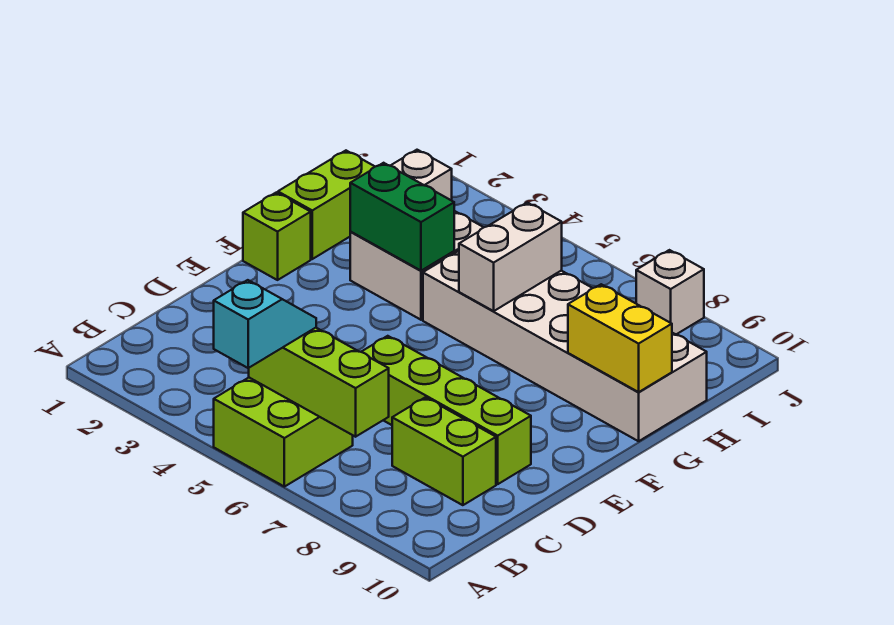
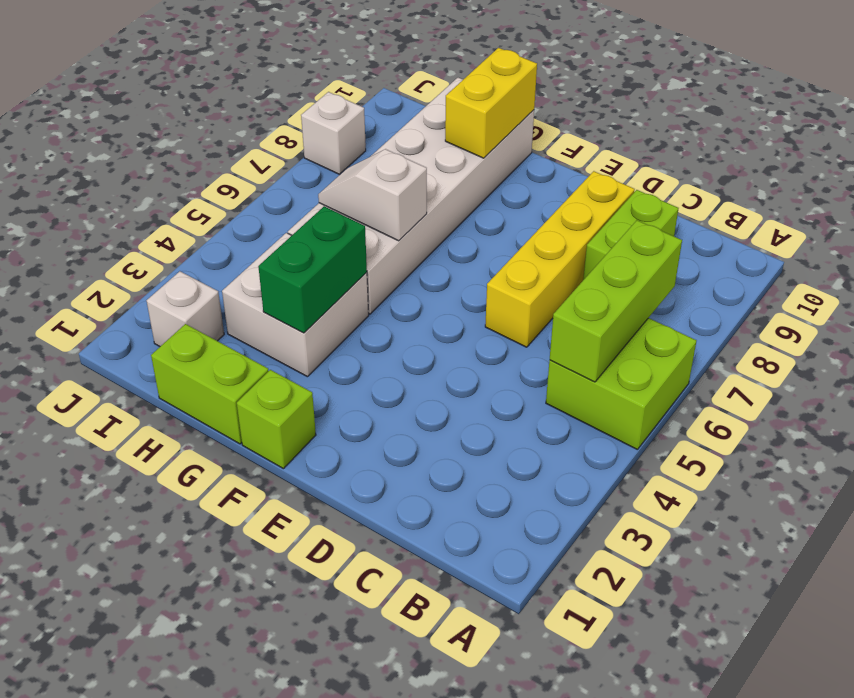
cyan slope A5:B5 level 3 top A -> none
lime brick D6:D9 level 1 -> yellow brick D6:D9 level 1
white brick G6:H6 level 2 -> white slope G6:H6 level 2 top G

